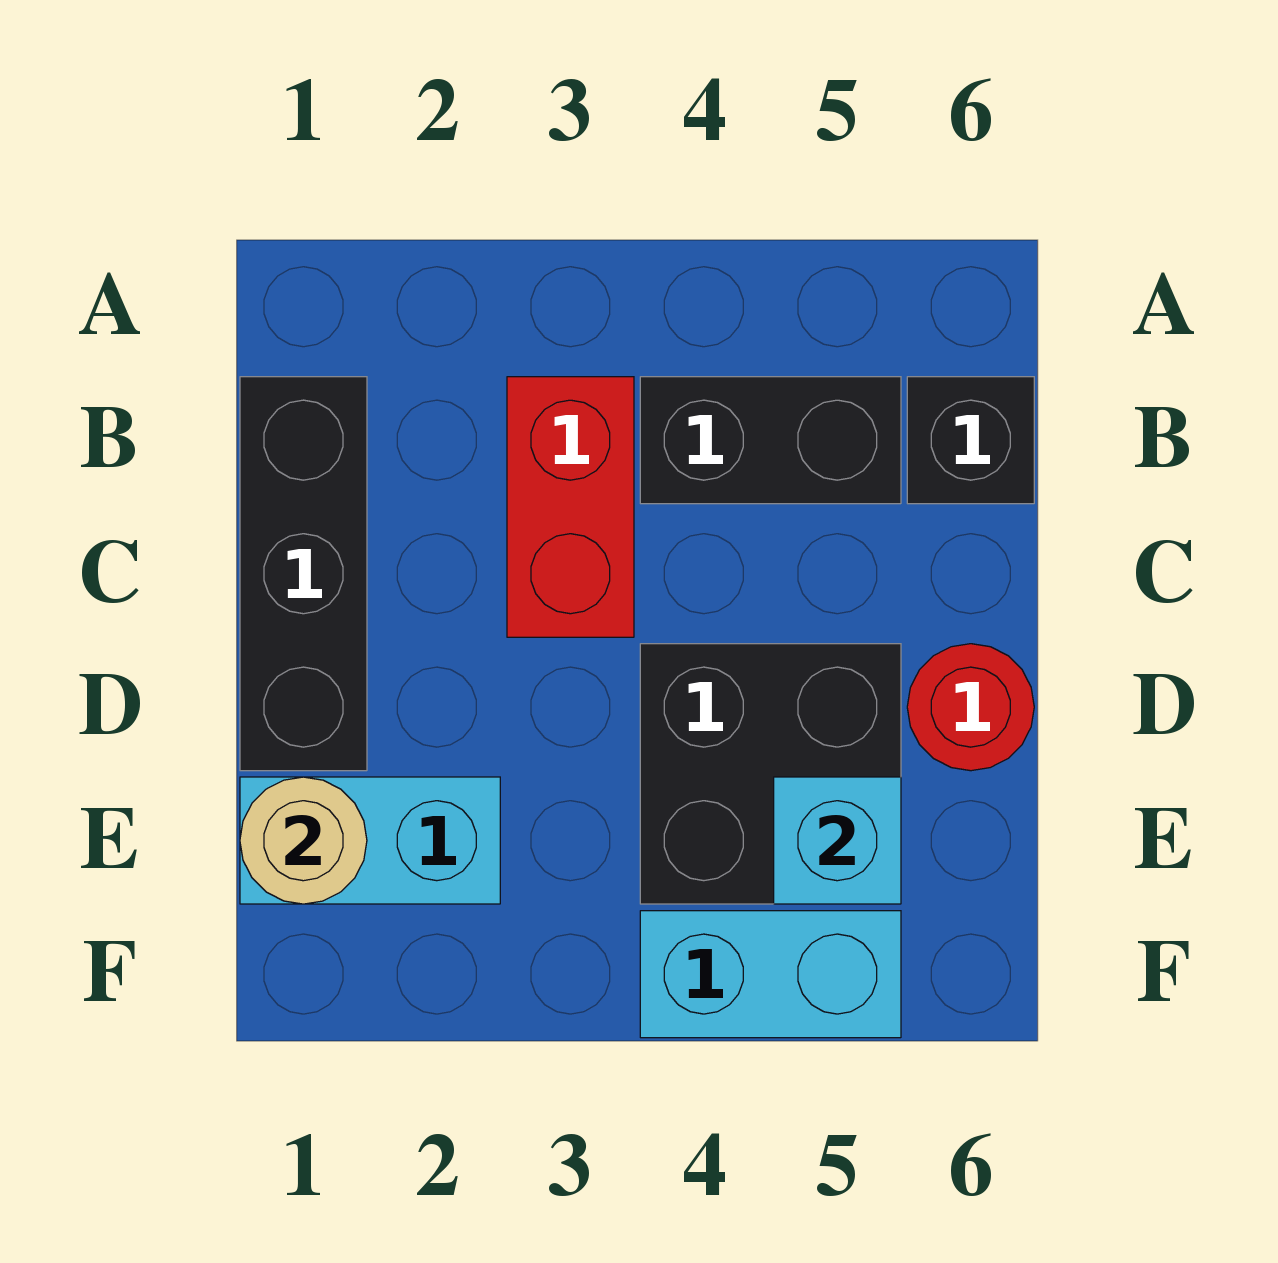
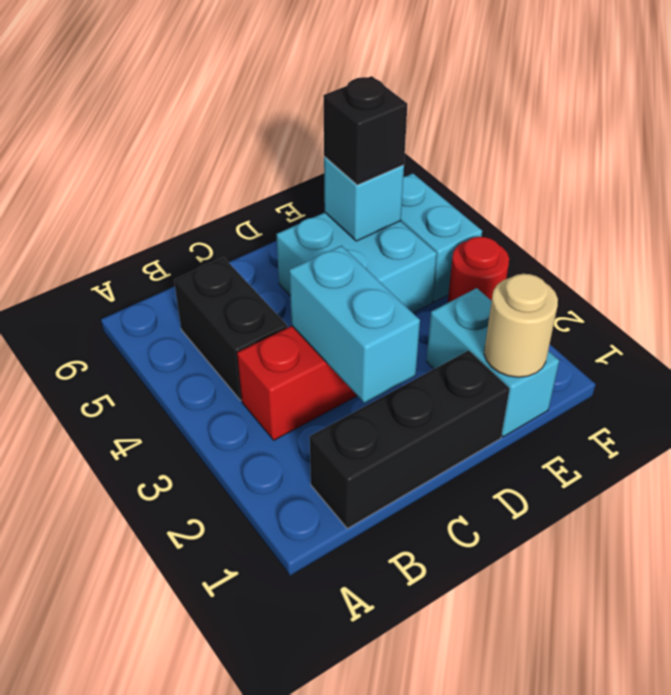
black brick B6 level 1 -> black brick E5 level 3
none -> cyan brick C2:C3 level 2
black brick D4:E5 level 1 -> cyan brick D4:E5 level 1
red round brick D6 level 1 -> red round brick F3 level 1

